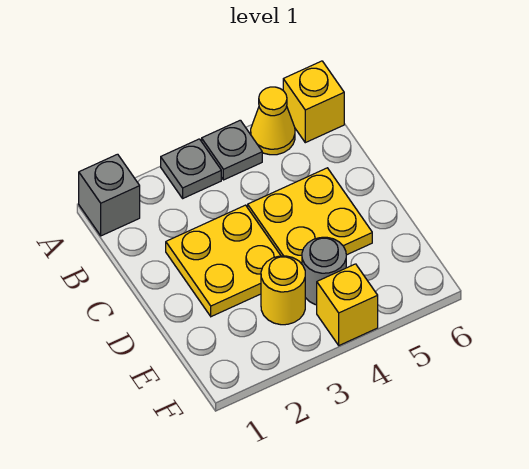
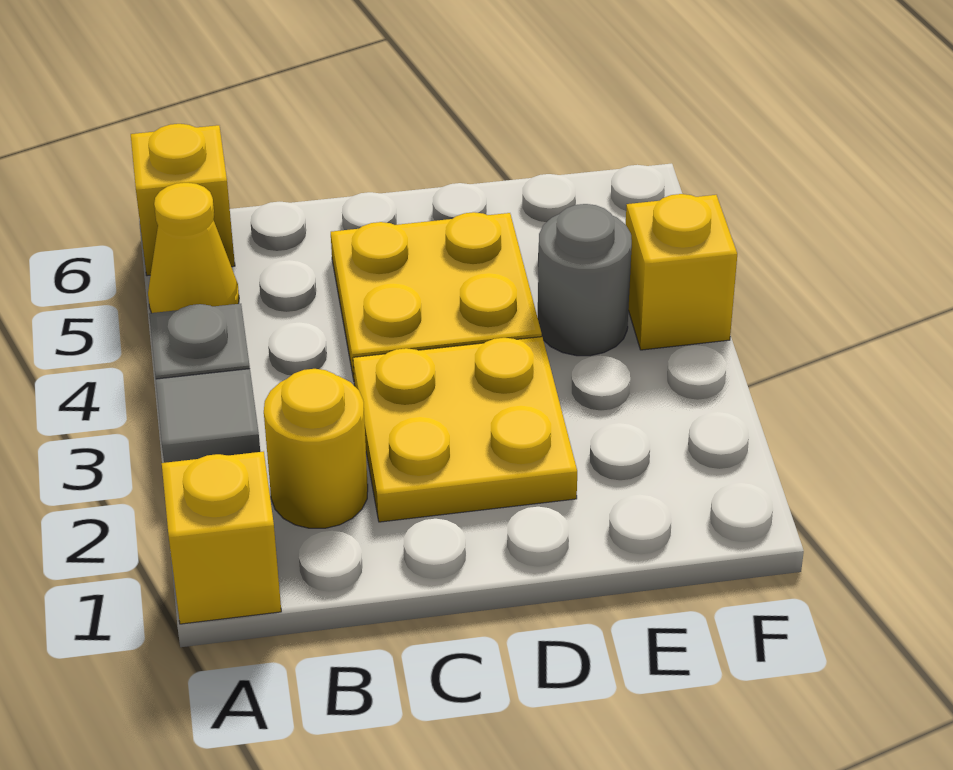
grey brick A1 level 1 -> yellow brick A1 level 1
grey plate A3 level 1 -> grey tile A3 level 1
yellow round brick E3 level 1 -> yellow round brick B2 level 1

